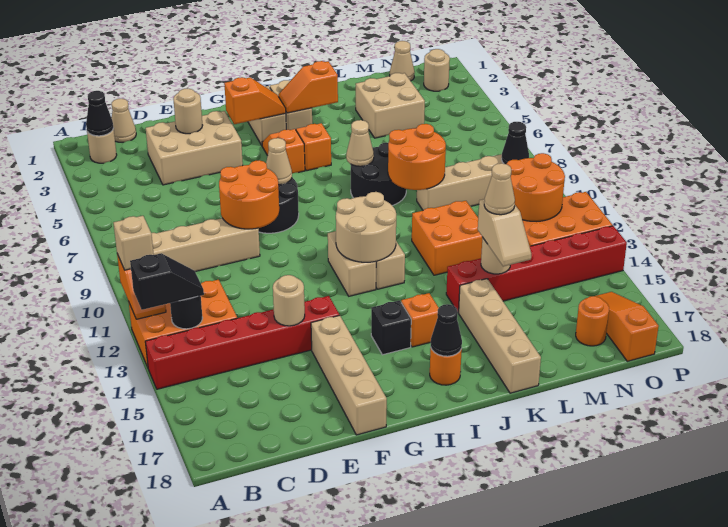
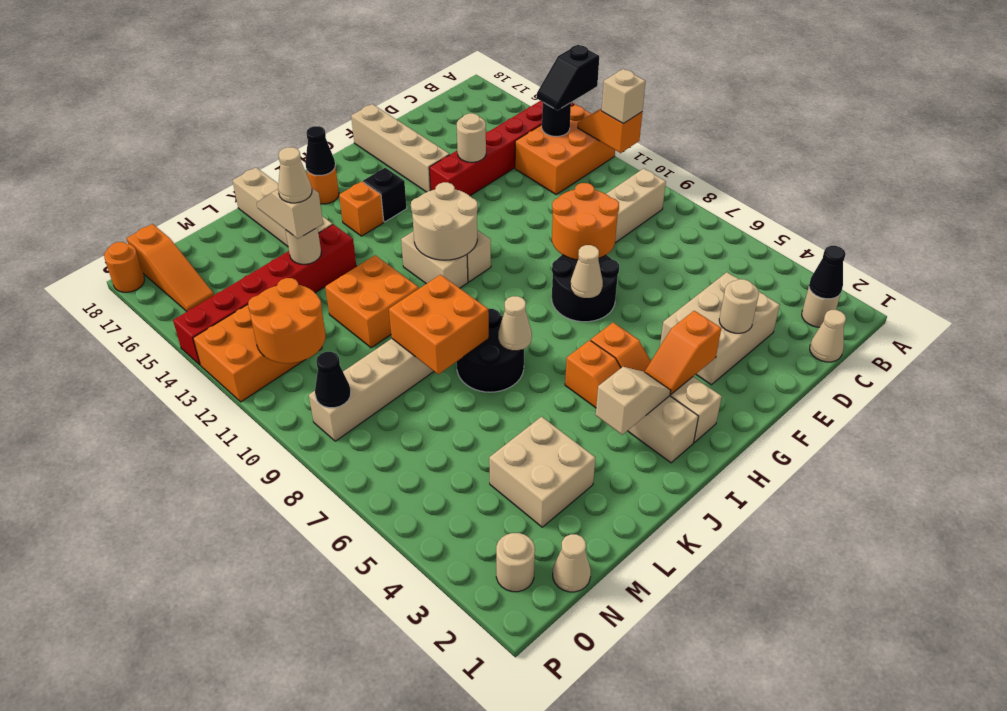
orange slope I3:J3 level 2 top J -> tan slope I3:J3 level 2 top J
orange round brick K8:L9 level 2 -> orange brick K8:L9 level 2
orange round brick N17 level 1 -> orange round brick P18 level 1

